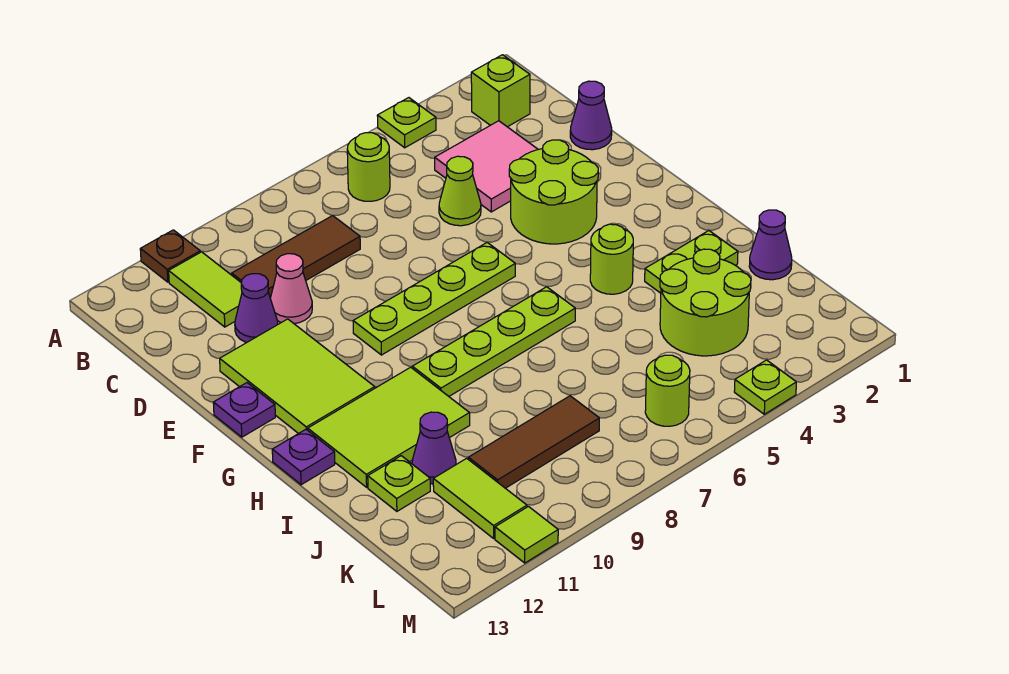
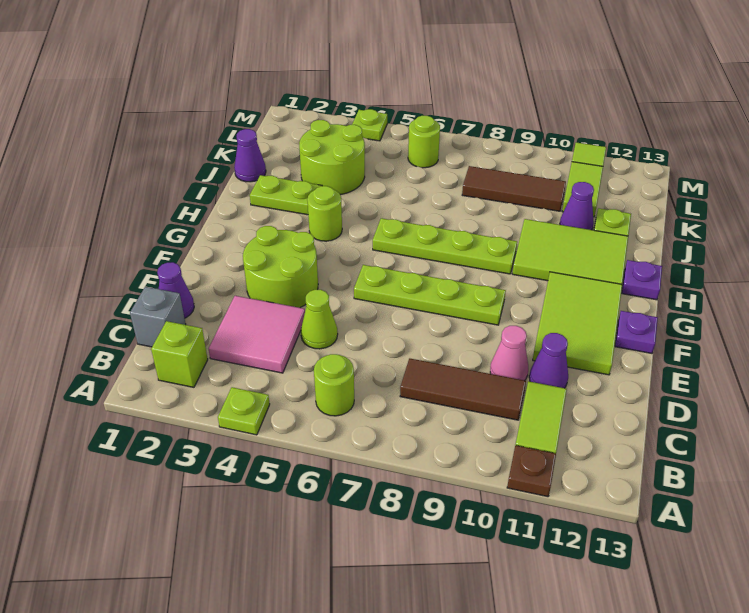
none -> grey brick C1 level 1

